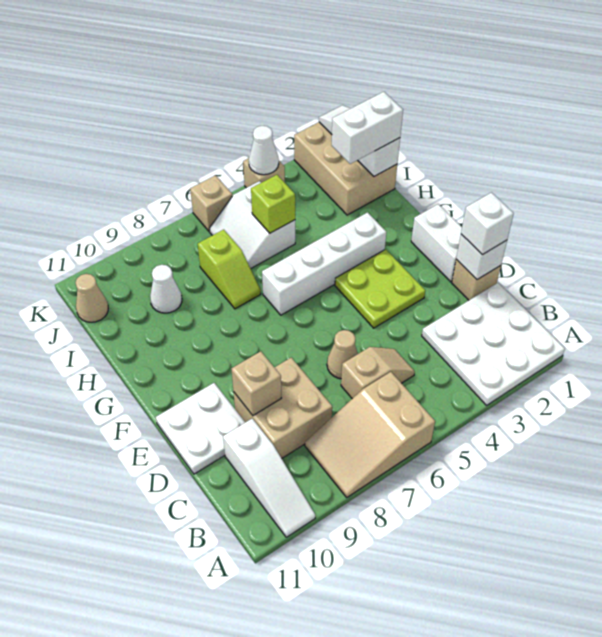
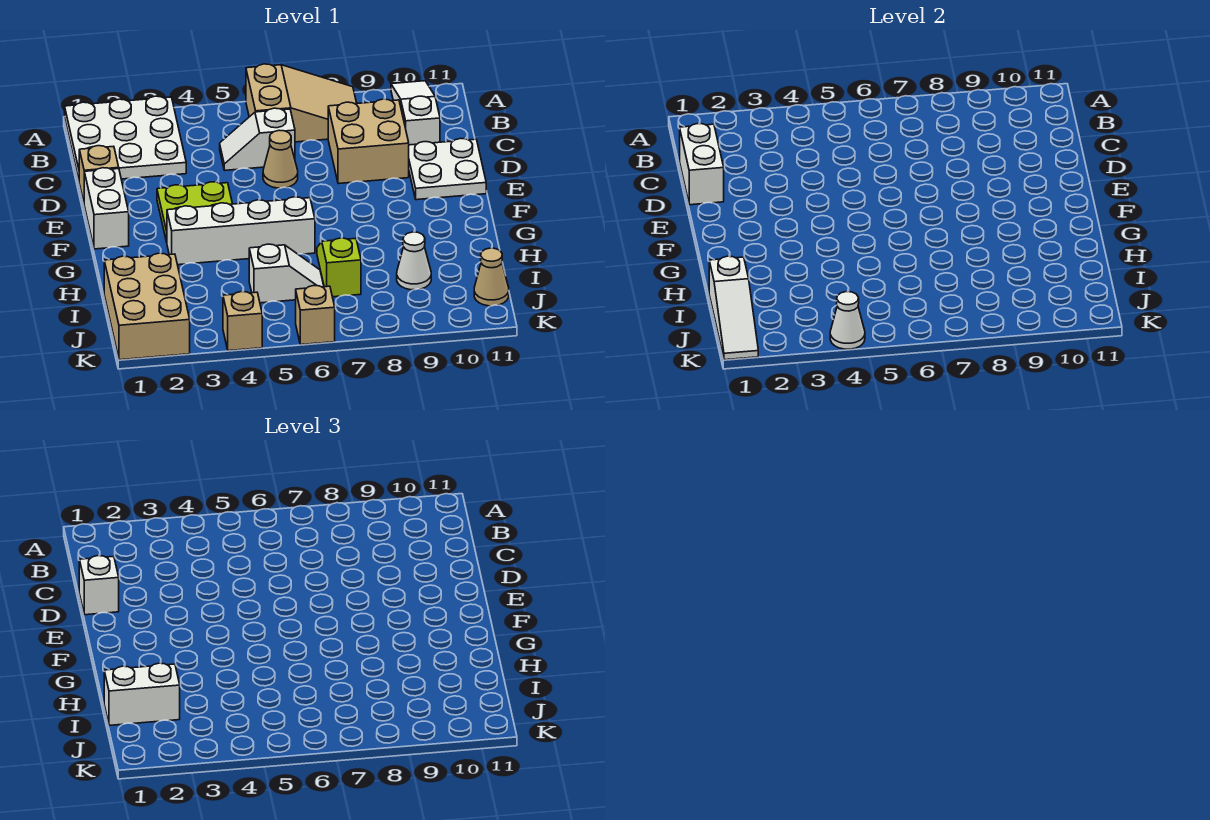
tan slope C5:C6 level 1 top 6 -> white slope C5:C6 level 1 top 6
white brick D1 level 2 -> white brick C1:D1 level 2
tan brick D9 level 2 -> none
white slope I5:J6 level 1 top 5 -> white slope I5:I6 level 1 top 5
lime brick I5 level 2 -> none

